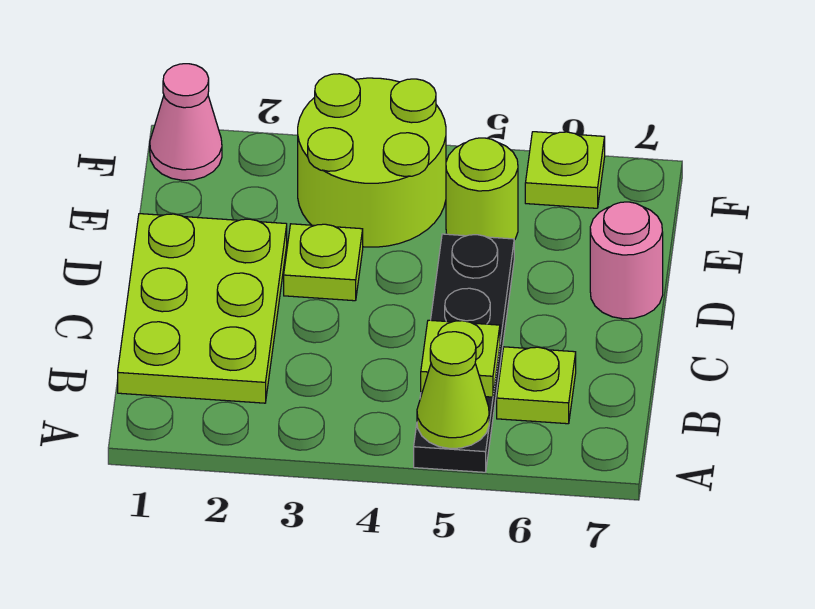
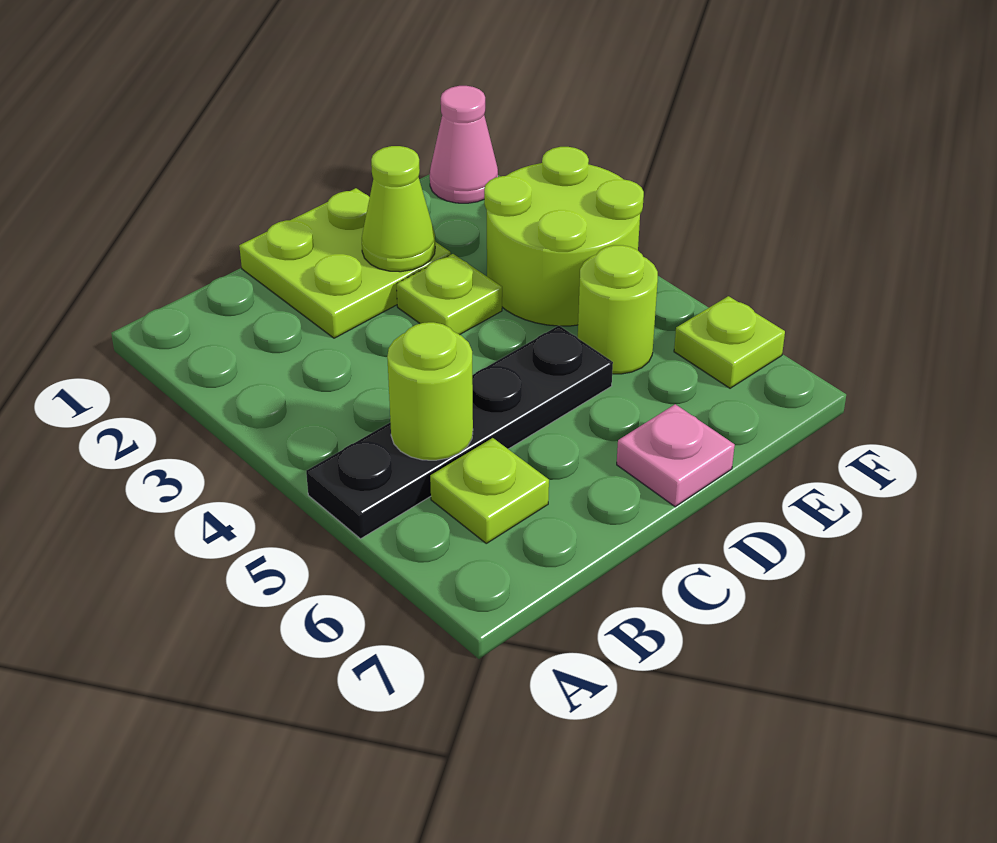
lime cone A5 level 2 -> lime cone D2 level 2
lime plate B1:D2 level 1 -> lime plate C1:D2 level 1
lime plate B5 level 2 -> lime round brick B5 level 2
pink round brick D7 level 1 -> pink plate D7 level 1

